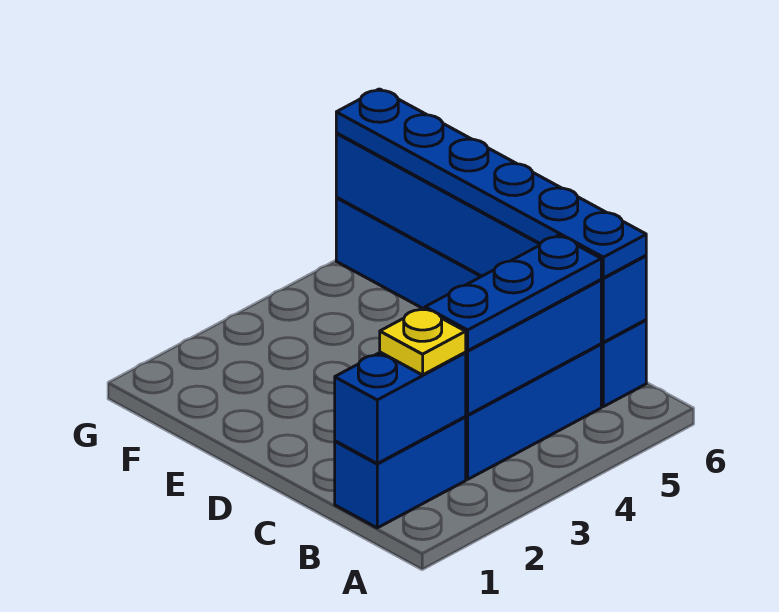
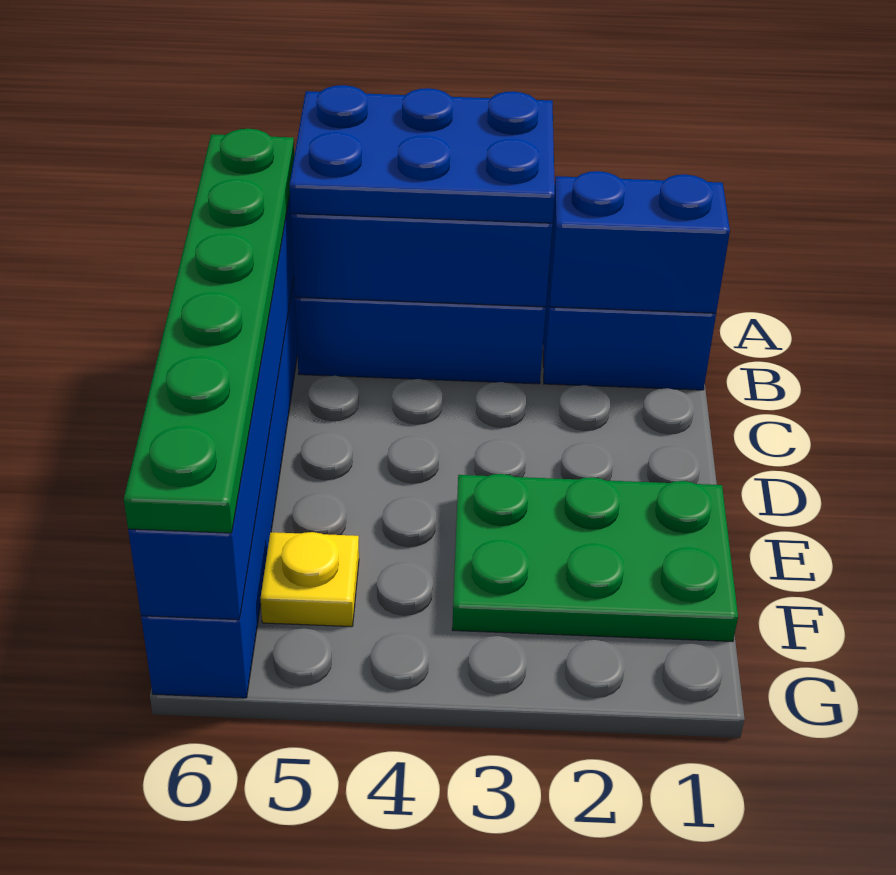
yellow plate B2 level 3 -> yellow plate F5 level 1
blue plate B3:B5 level 3 -> blue plate A3:B5 level 3
blue plate B6:G6 level 3 -> green plate B6:G6 level 3
none -> green plate E1:F3 level 1

